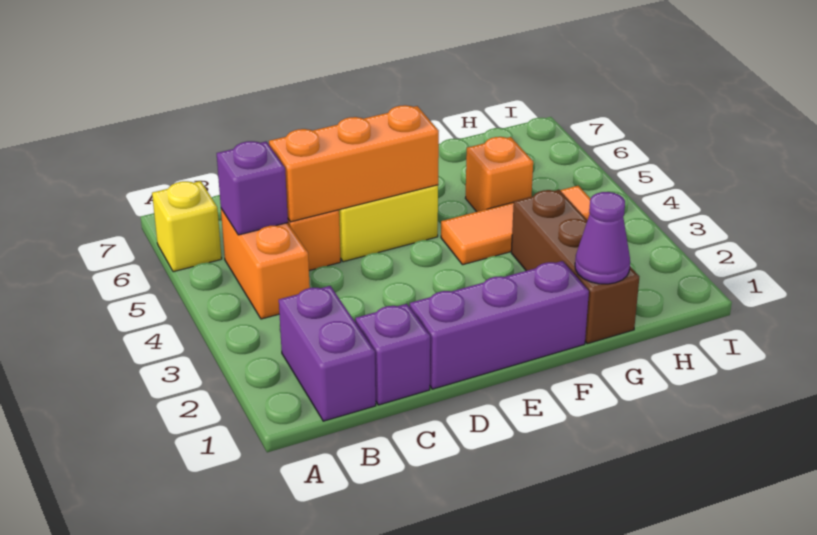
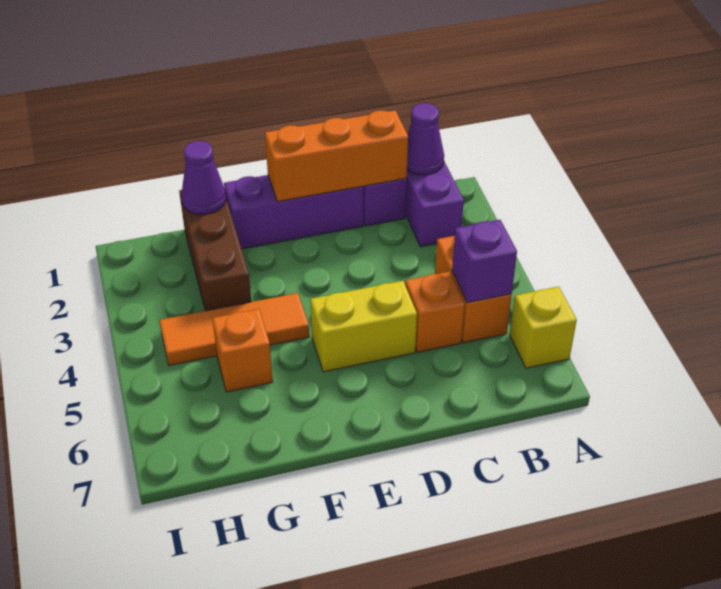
none -> purple cone B1 level 2
orange brick C5:E5 level 2 -> orange brick C1:E1 level 2

